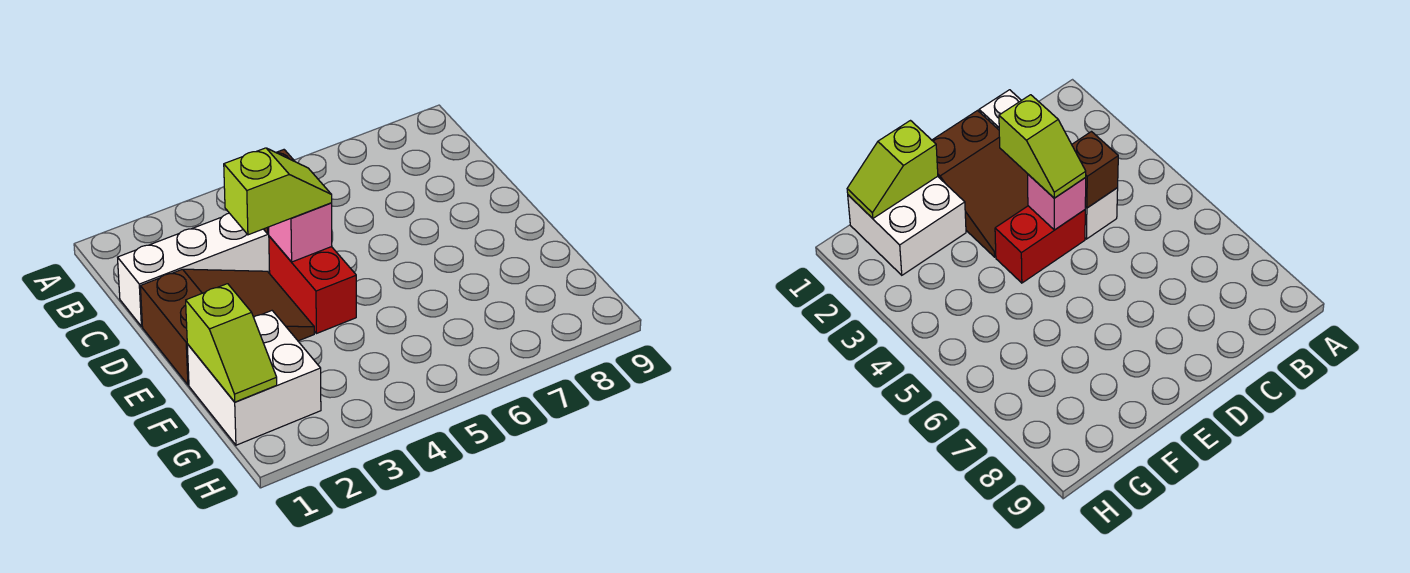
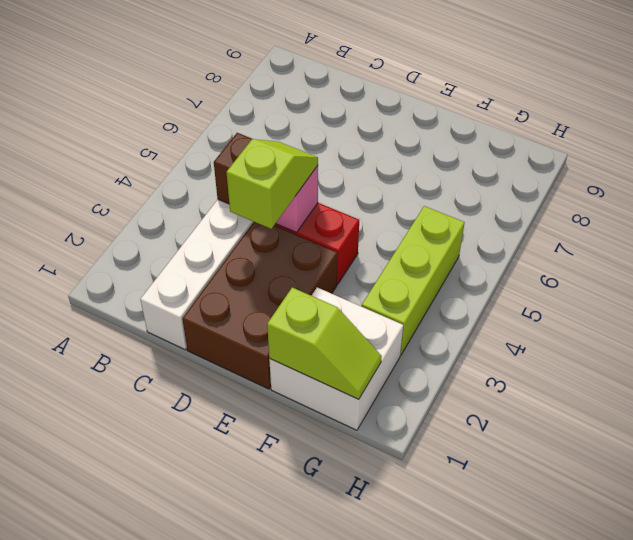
brown slope D1:E3 level 1 top 1 -> brown brick D1:E3 level 1
none -> lime brick G3:G5 level 1

